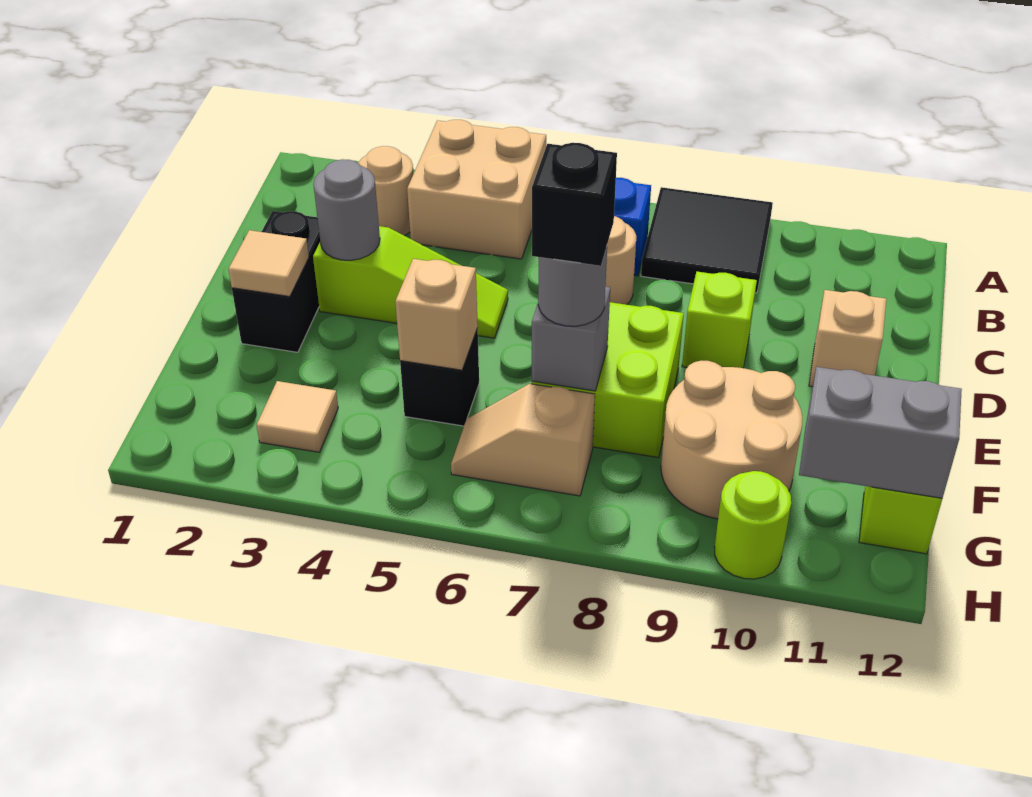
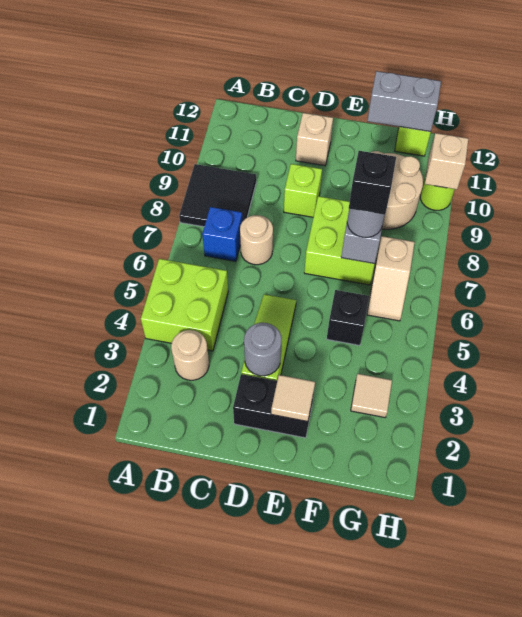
tan brick A4:B5 level 1 -> lime brick A4:B5 level 1
tan brick F5 level 2 -> tan brick H10 level 2
grey brick G11:G12 level 2 -> grey brick F12:G12 level 2

